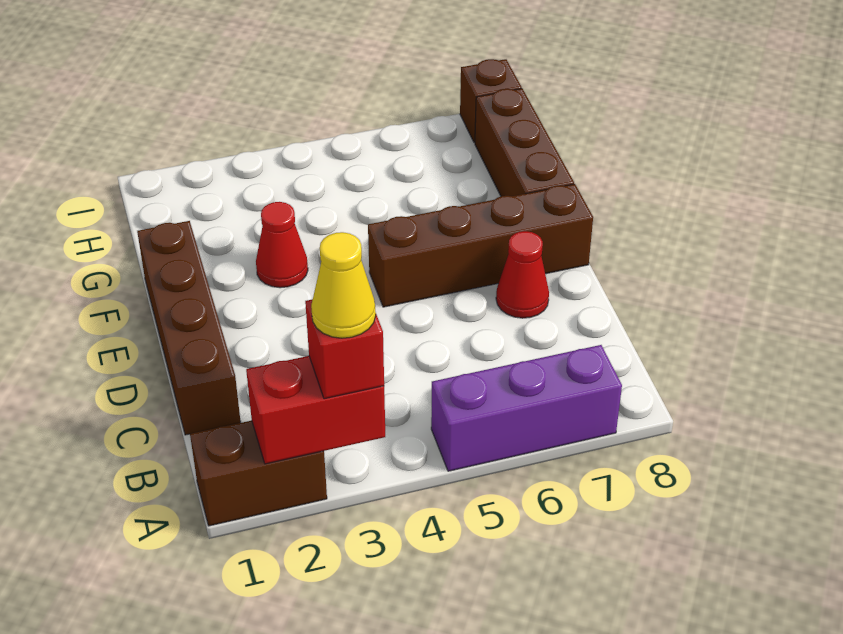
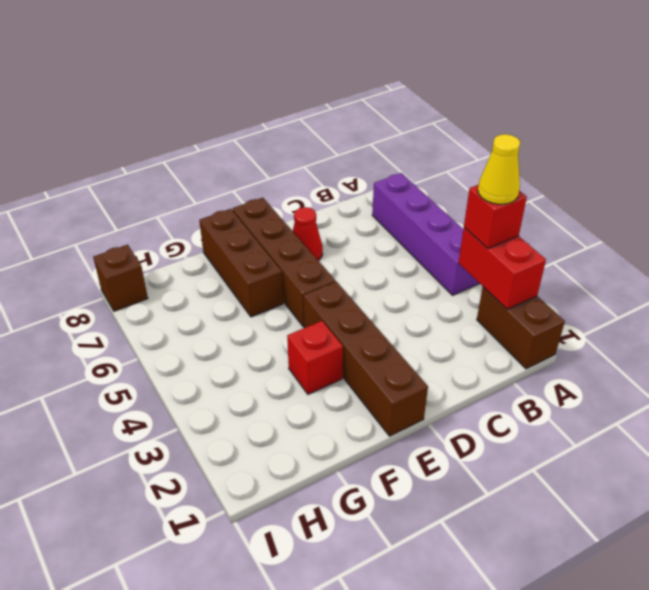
purple brick A5:A7 level 1 -> purple brick A4:A7 level 1
brown brick C1:F1 level 1 -> brown brick E1:E4 level 1
red cone F3 level 1 -> red brick F3 level 1
brown brick F8:H8 level 1 -> brown brick F6:F8 level 1

